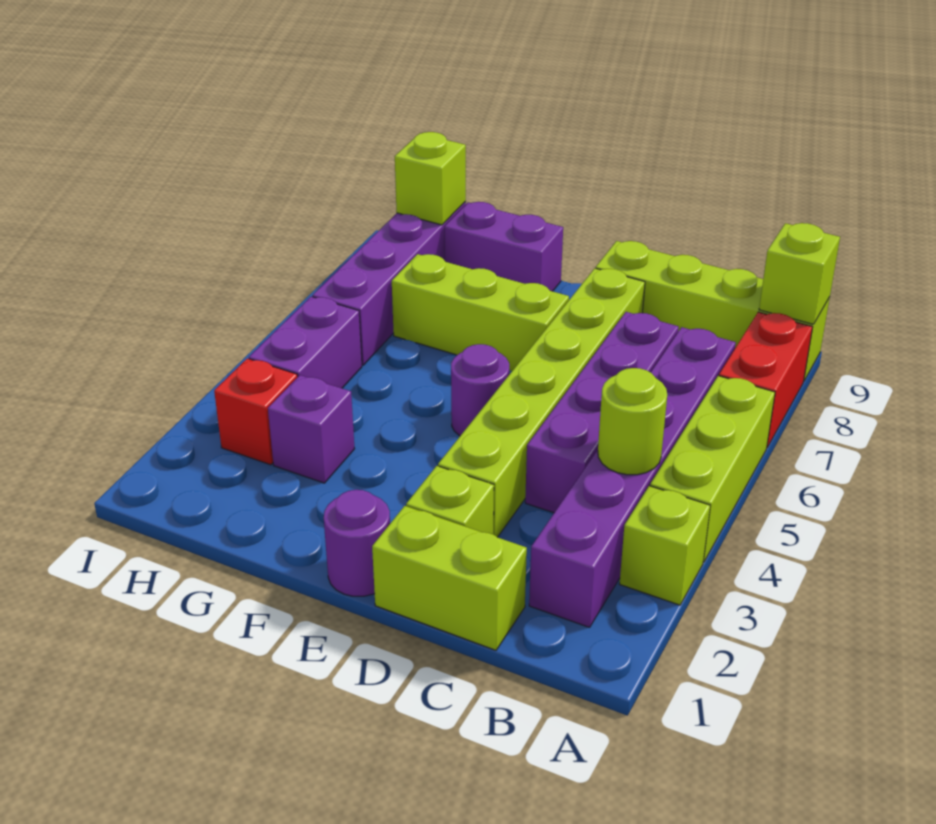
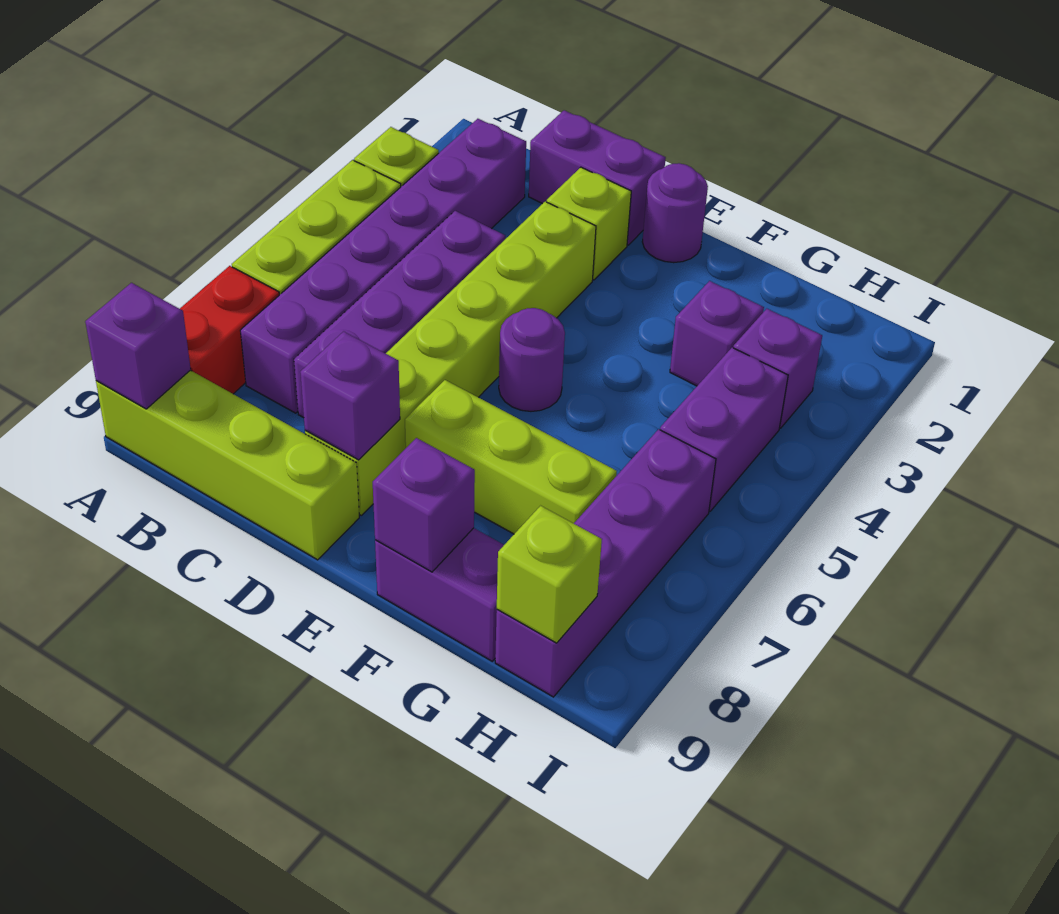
lime brick A9 level 2 -> purple brick A9 level 2
lime round brick B4 level 2 -> none
lime brick C1:D1 level 1 -> purple brick C1:D1 level 1
none -> purple brick D8 level 2
none -> purple brick F9 level 2
red brick H3 level 1 -> purple brick H3 level 1

